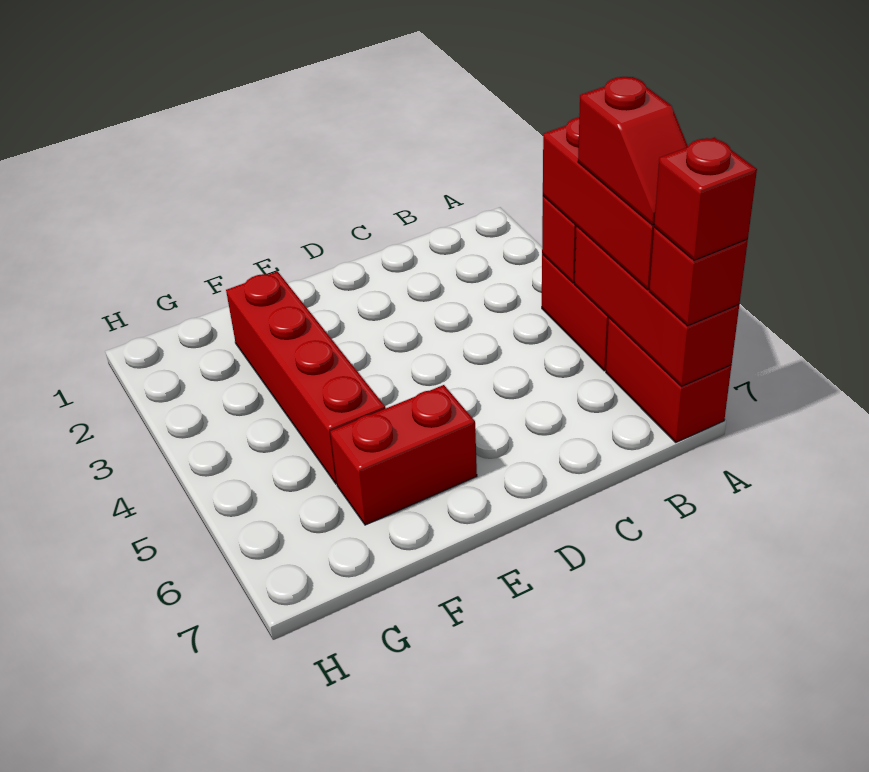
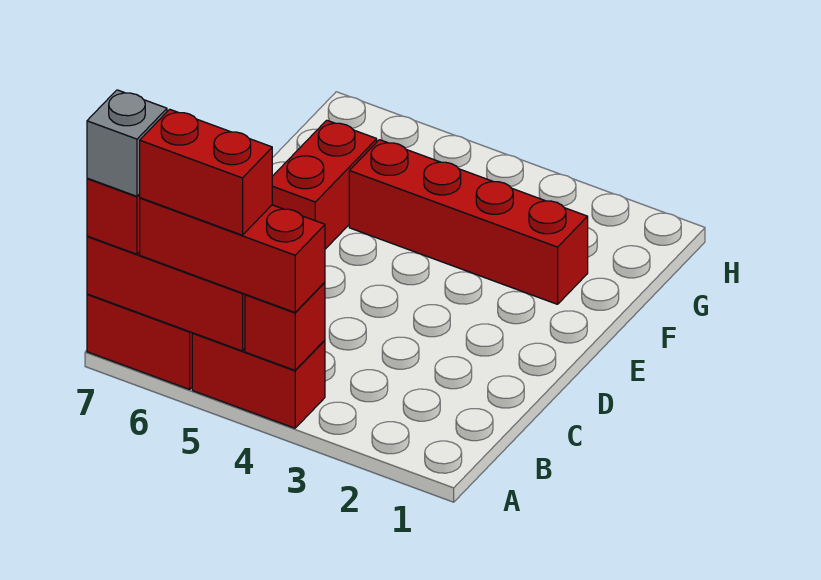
red slope A5:A6 level 4 top 5 -> red brick A5:A6 level 4
red brick A7 level 4 -> grey brick A7 level 4

